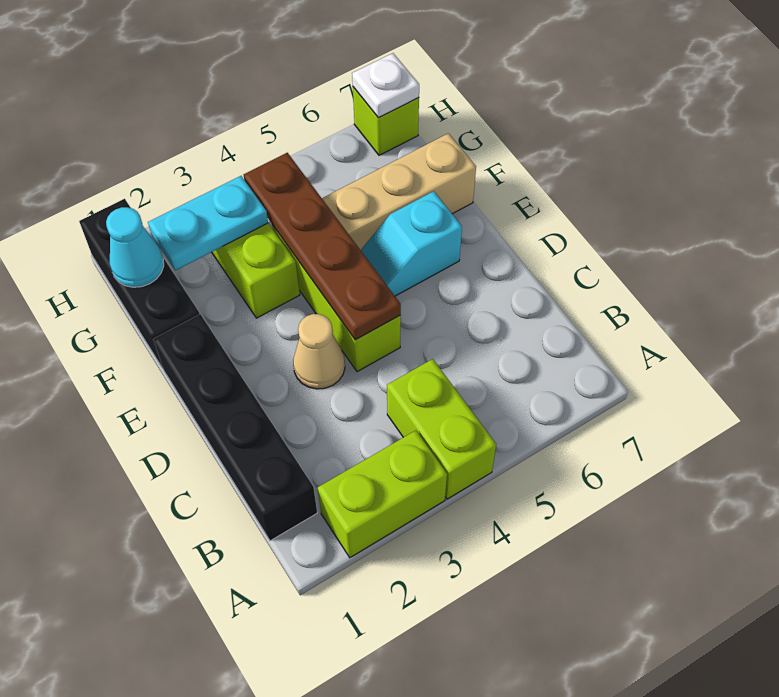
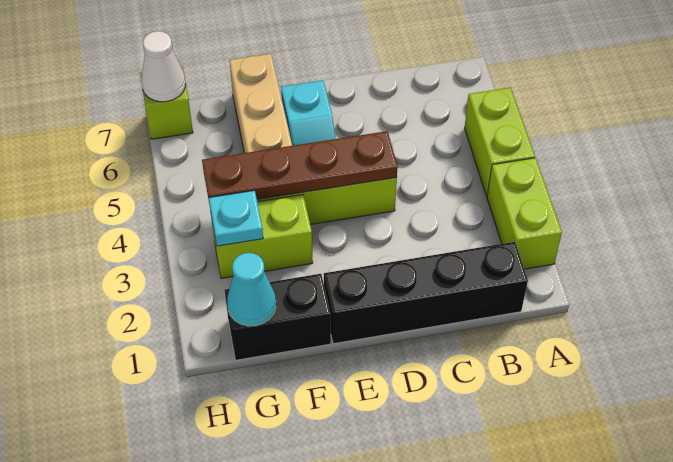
lime brick A4:B4 level 1 -> lime brick A4:A5 level 1
tan cone D3 level 1 -> none
black brick F1:H1 level 1 -> black brick F1:G1 level 1
cyan plate G2:G3 level 2 -> cyan plate G3 level 2
white plate H7 level 2 -> white cone H7 level 2

